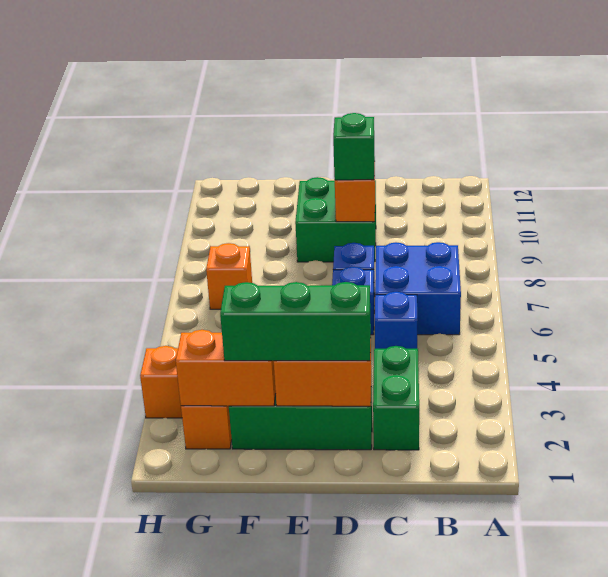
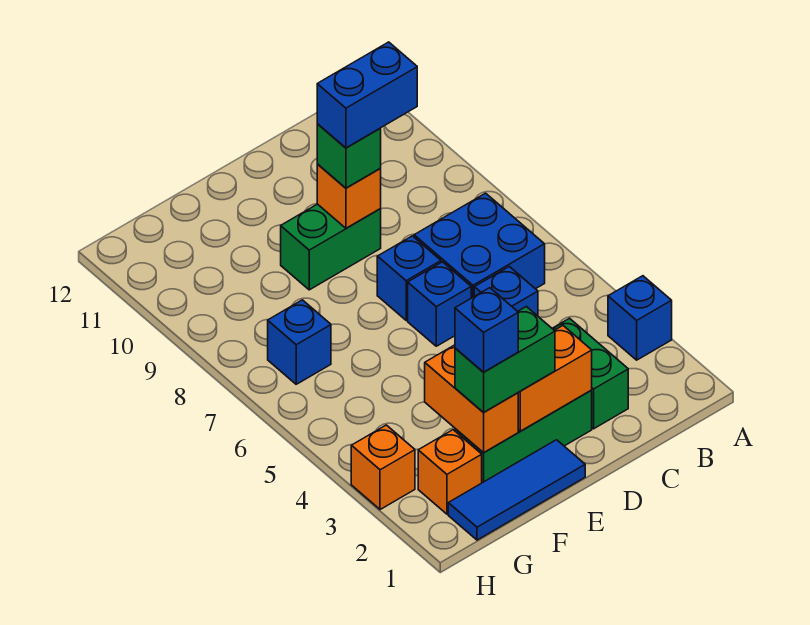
none -> blue brick A3 level 1
none -> blue brick C9:D9 level 4
green brick D2:F2 level 3 -> green brick E2:F2 level 3
green brick D9:E10 level 1 -> green brick D9:E9 level 1
none -> blue tile E1:G1 level 1
orange brick F2:G2 level 2 -> orange brick F2:F3 level 2
none -> blue brick F2 level 4
orange brick G7 level 1 -> blue brick G7 level 1

